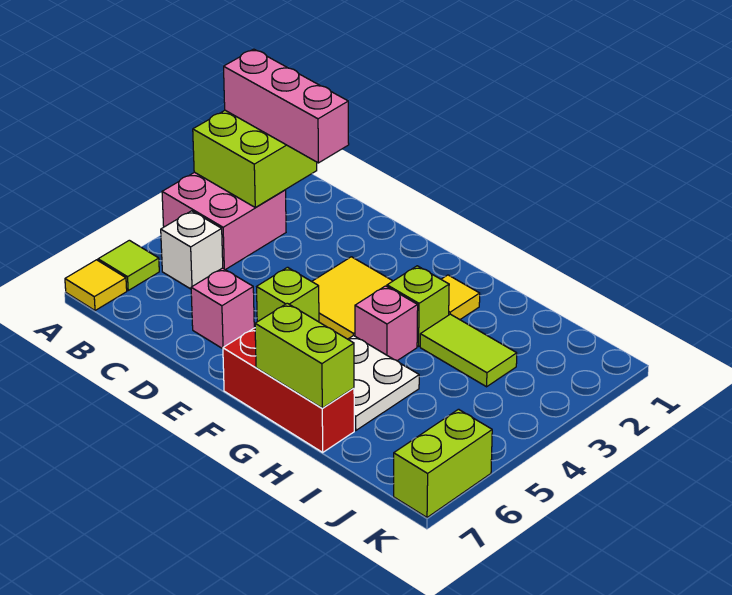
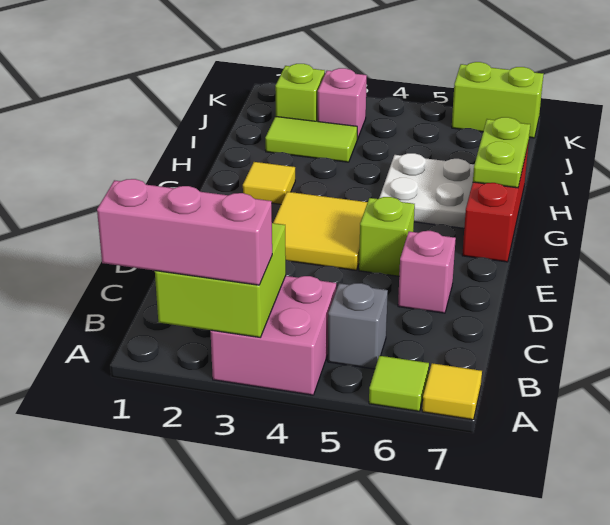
pink brick A2:C2 level 3 -> pink brick A1:A3 level 3
white brick B5 level 1 -> grey brick B5 level 1
lime brick G3 level 1 -> lime brick J2 level 1
pink brick G4 level 1 -> pink brick J3 level 1
lime brick G7:H7 level 2 -> lime plate G7:H7 level 2
lime tile H3:I3 level 1 -> lime tile I2:I3 level 1

